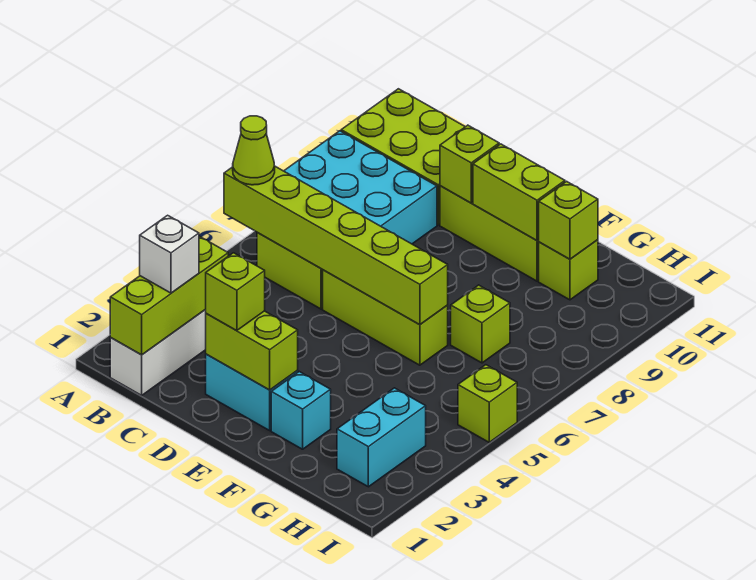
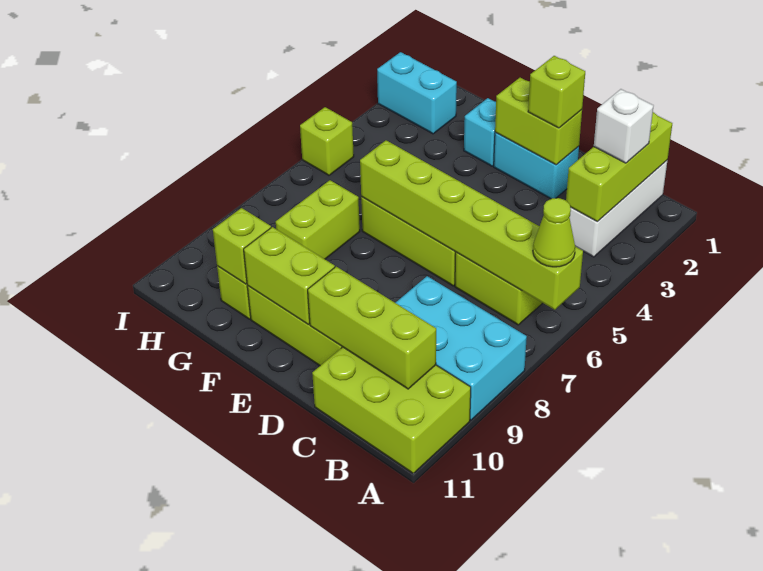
lime brick D10 level 2 -> lime brick B10:D10 level 2
lime brick G7 level 1 -> lime brick G7:G8 level 1
cyan brick H2:H3 level 1 -> cyan brick H2:I2 level 1

